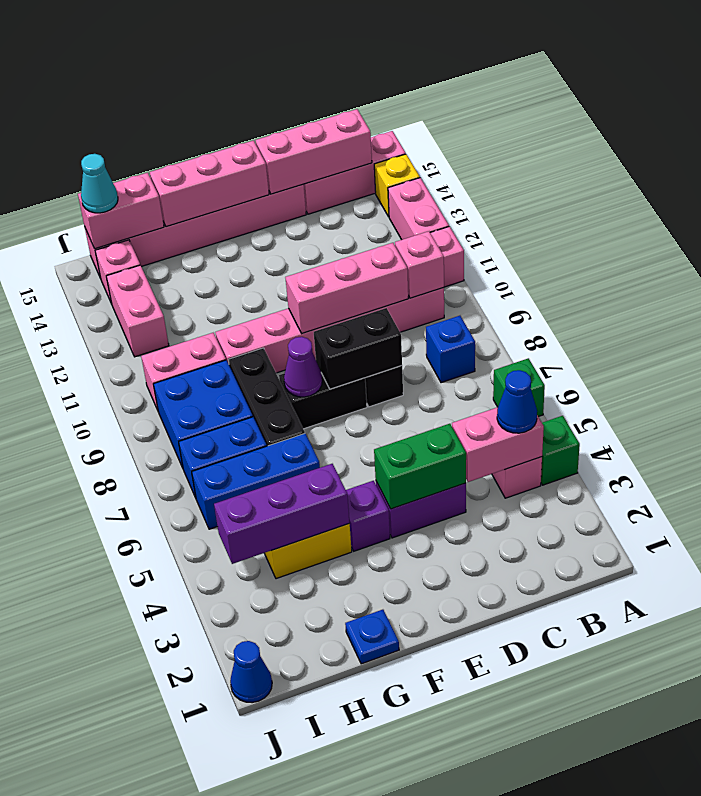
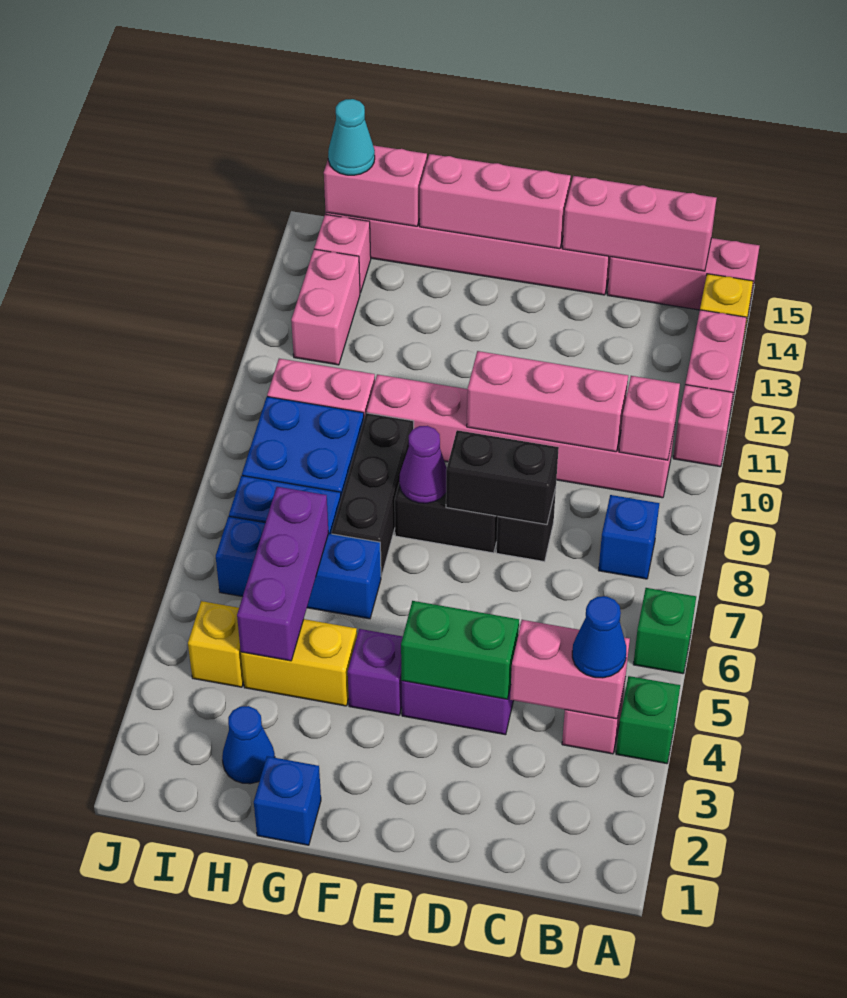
blue plate G1 level 1 -> blue brick G1 level 1
purple brick G4:I4 level 2 -> purple brick H4:H6 level 2
none -> yellow brick I4 level 1
blue cone J1 level 1 -> blue cone H2 level 1

